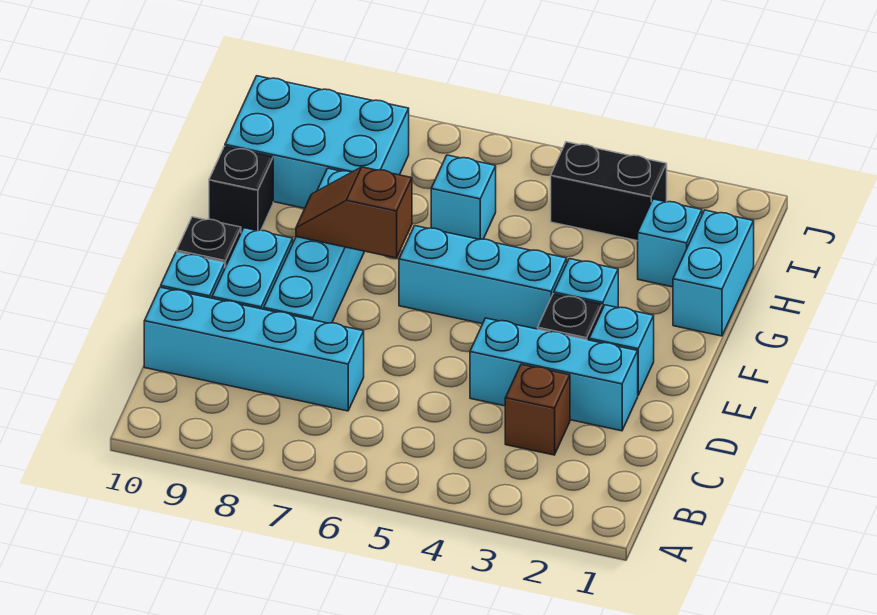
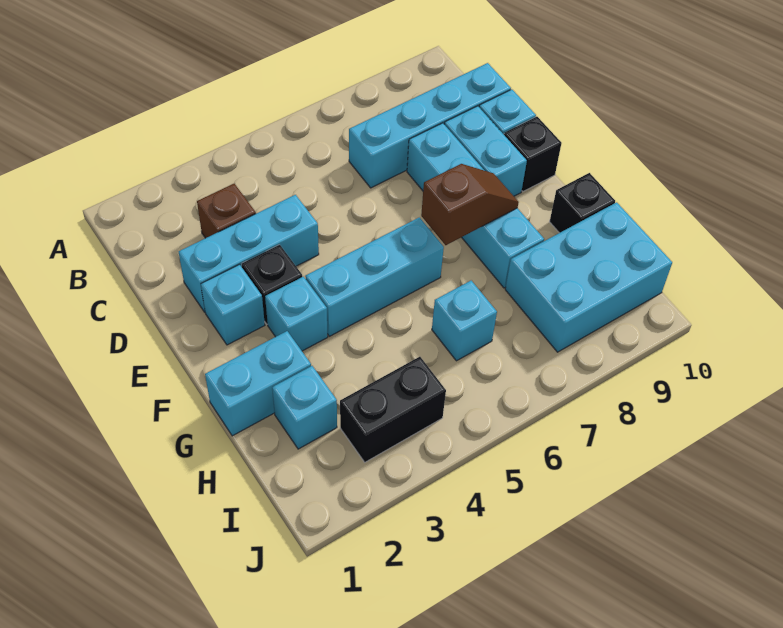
cyan brick G1:H1 level 1 -> cyan brick G1:G2 level 1

